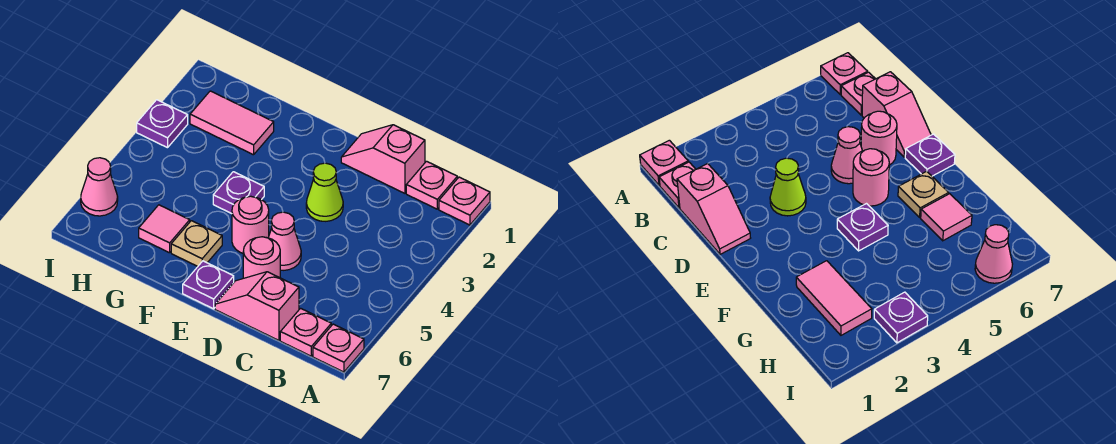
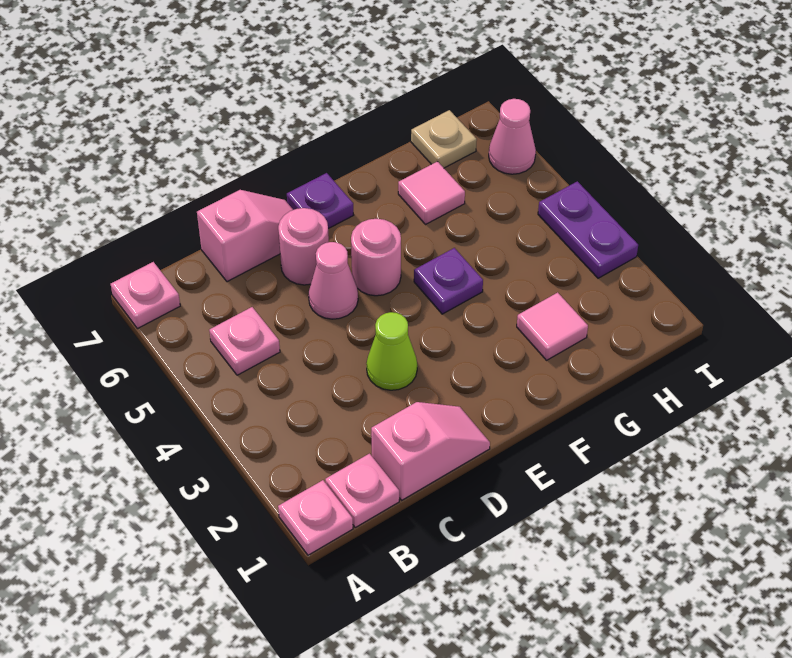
pink plate B7 level 1 -> pink plate B5 level 1
tan plate F6 level 1 -> tan plate H7 level 1
pink tile G2:H2 level 1 -> pink tile G2 level 1
purple plate I3 level 1 -> purple plate I3:I4 level 1

